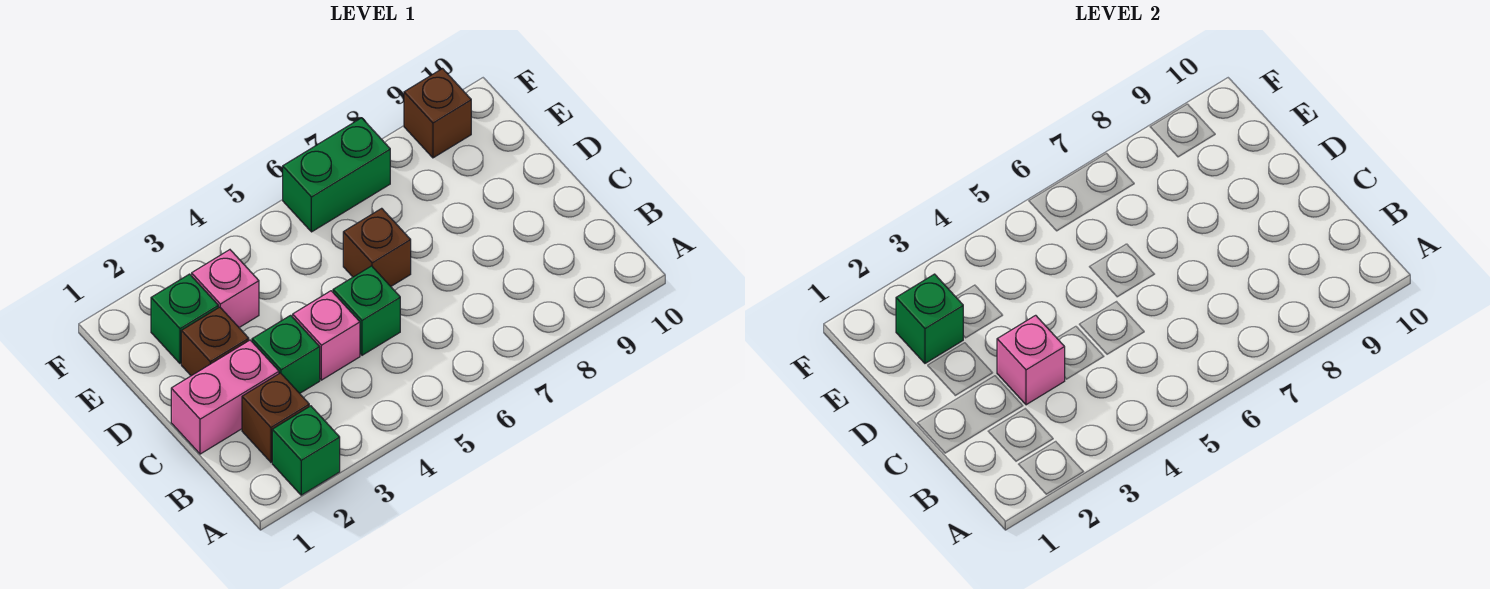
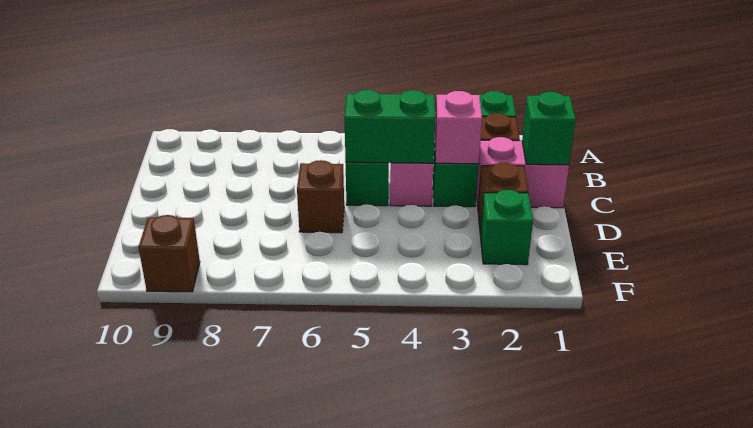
green brick E2 level 2 -> green brick C1 level 2
pink brick E3 level 1 -> none
green brick F6:F7 level 1 -> green brick C4:C5 level 2

